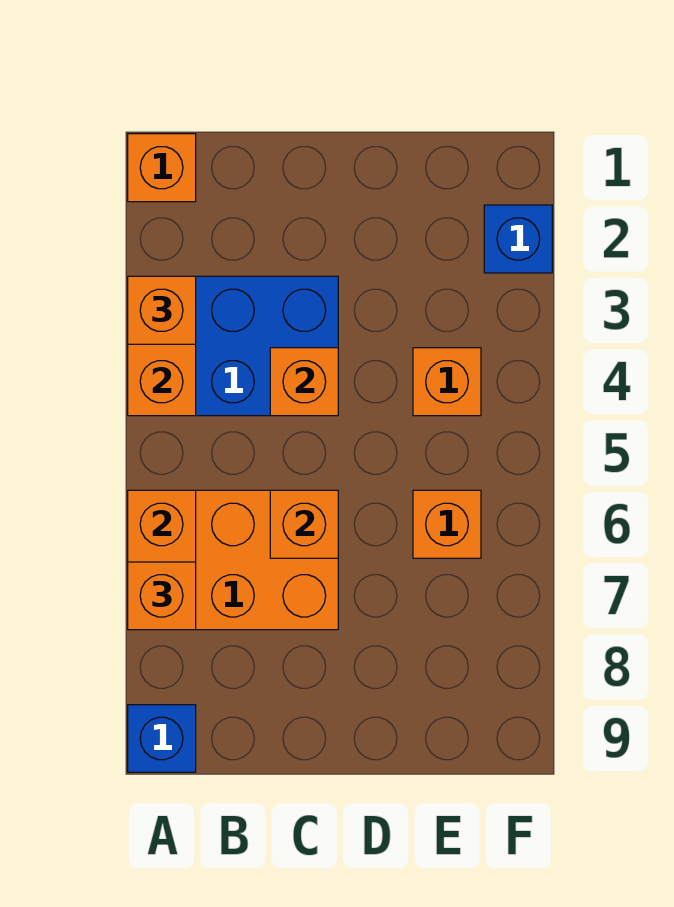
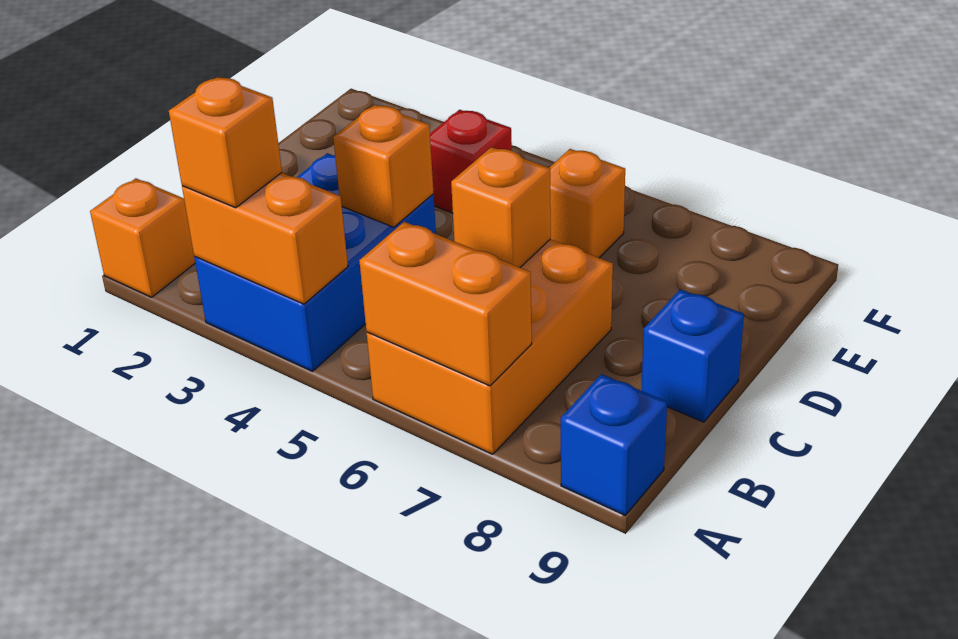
orange brick A7 level 3 -> none
orange brick E4 level 1 -> red brick E4 level 1
blue brick F2 level 1 -> blue brick C9 level 1

